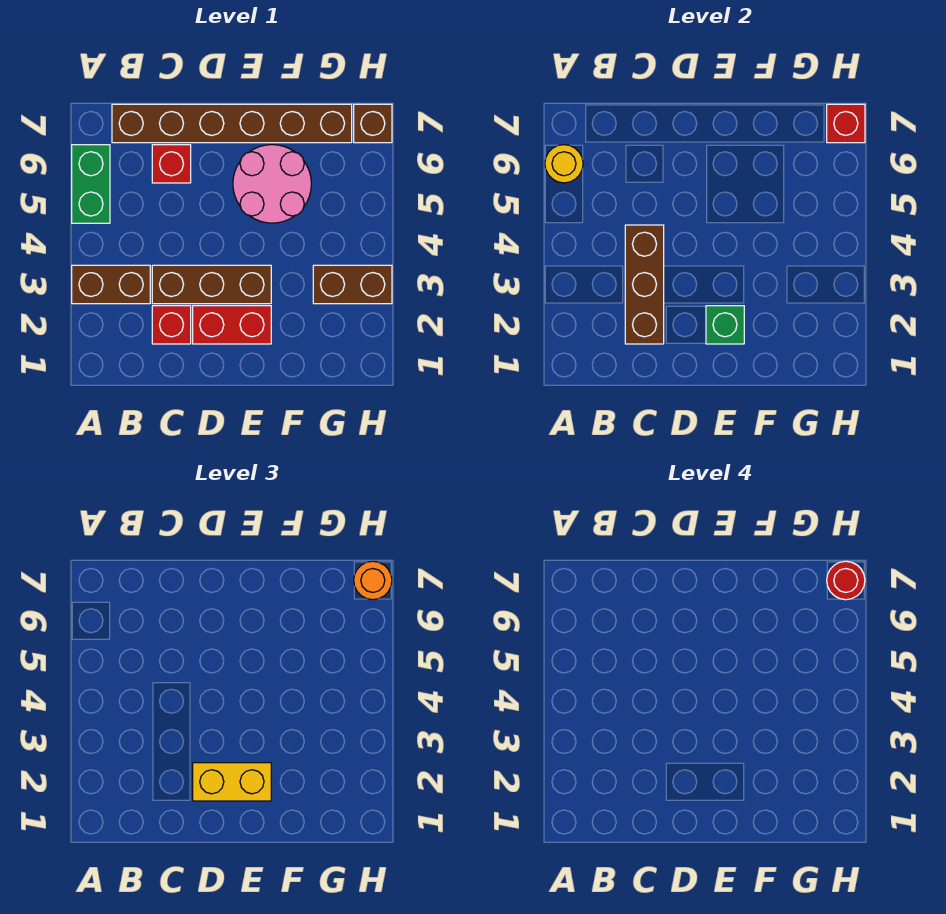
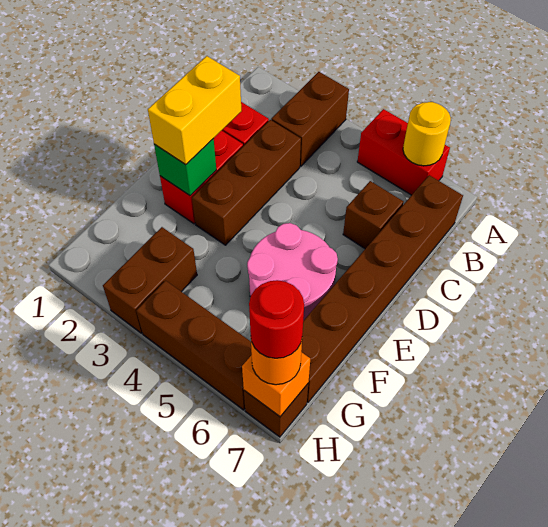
green brick A5:A6 level 1 -> red brick A5:A6 level 1
brown brick C2:C4 level 2 -> brown brick H4:H6 level 1
red brick C6 level 1 -> brown brick C6 level 1
red brick H7 level 2 -> orange brick H7 level 2

